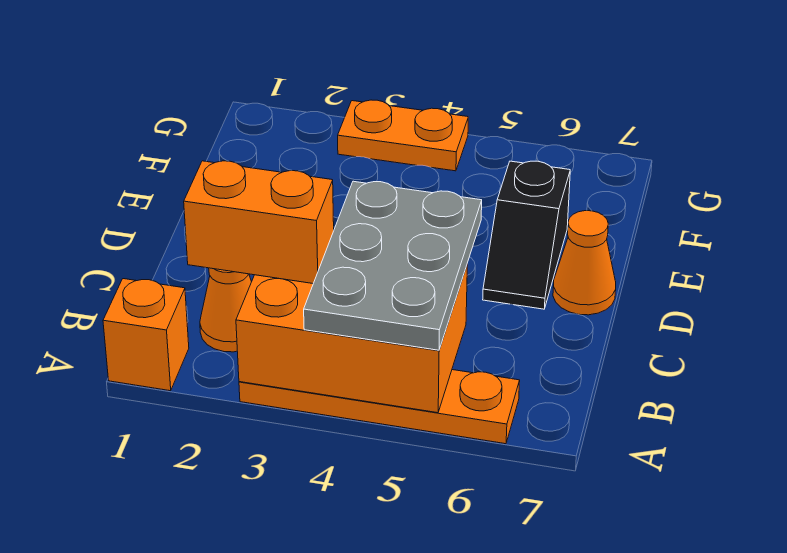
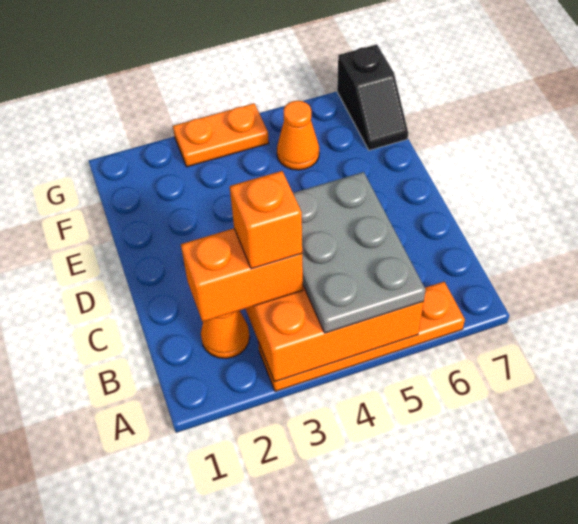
orange brick A1 level 1 -> orange brick B3 level 4
black slope D6:E6 level 1 top E -> black slope F7:G7 level 1 top G
orange cone D7 level 1 -> orange cone F5 level 1

